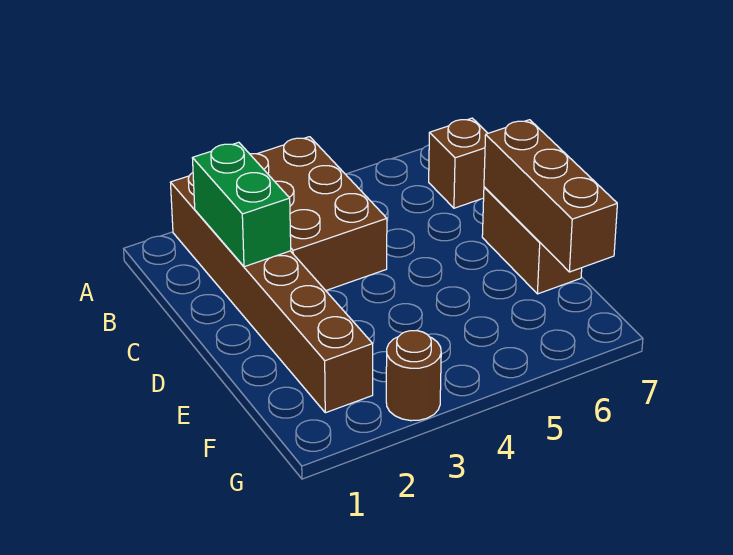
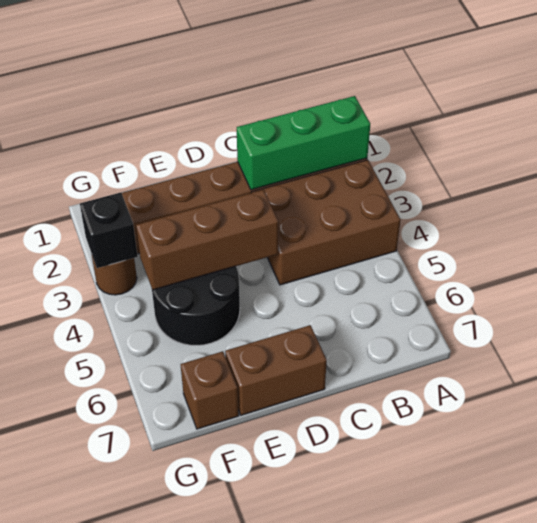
green brick B2:C2 level 2 -> green brick A2:C2 level 2
brown brick B7 level 1 -> brown brick F7 level 1
brown brick D7:F7 level 2 -> brown brick D4:F4 level 2
none -> black round brick E4:F5 level 1
none -> black brick G3 level 2

